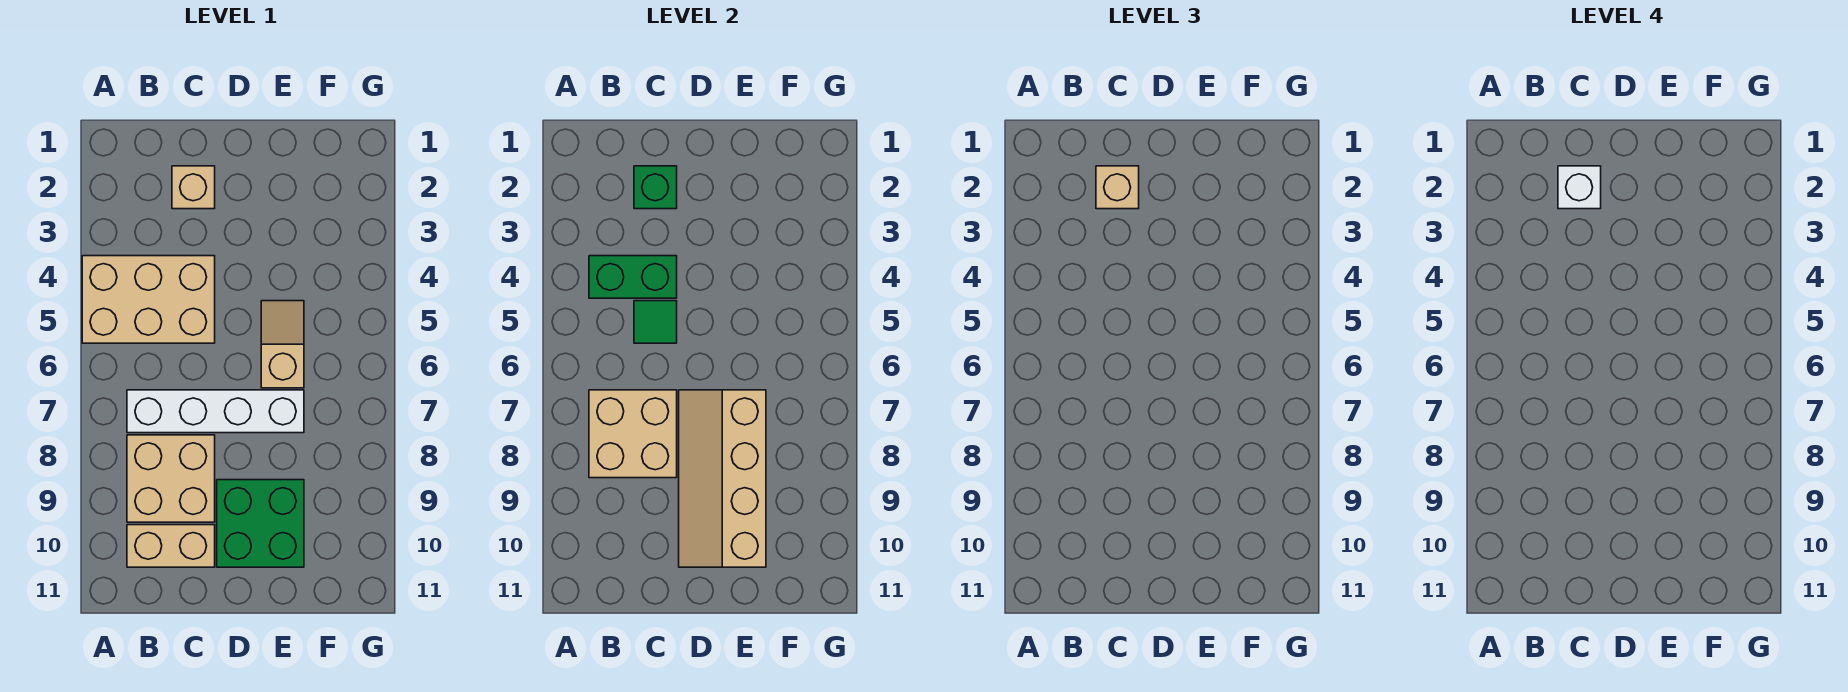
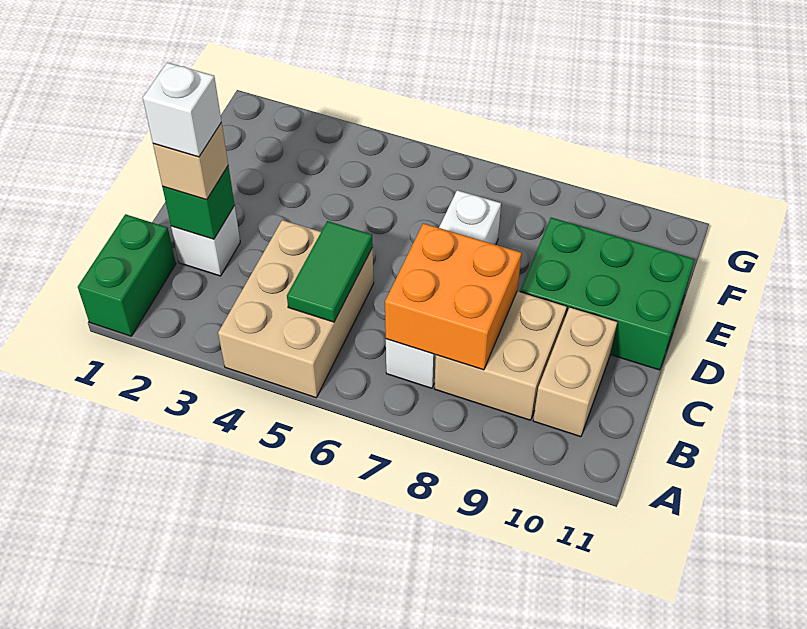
green brick B4:C4 level 2 -> green brick A1:B1 level 1
tan brick B7:C8 level 2 -> orange brick B7:C8 level 2
tan brick C2 level 1 -> white brick C2 level 1
green tile C5 level 2 -> green tile B5:C5 level 2
tan slope D7:E10 level 2 top E -> none
green brick D9:E10 level 1 -> green brick D9:E11 level 1
tan slope E5:E6 level 1 top 6 -> none

